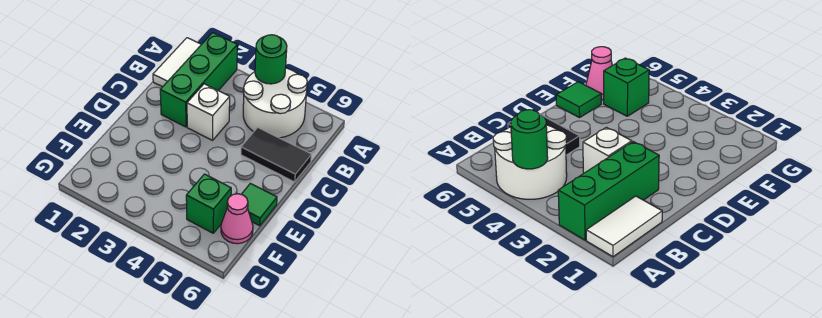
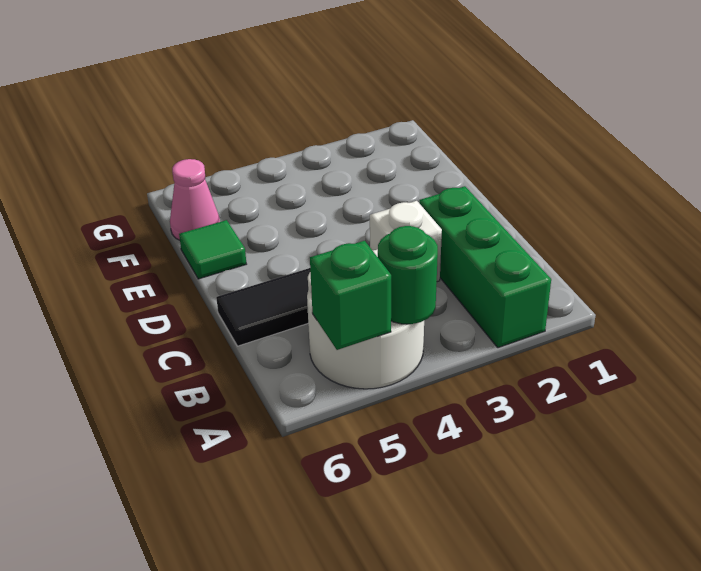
white tile A1:B1 level 1 -> none
green brick F5 level 1 -> green brick A5 level 2

